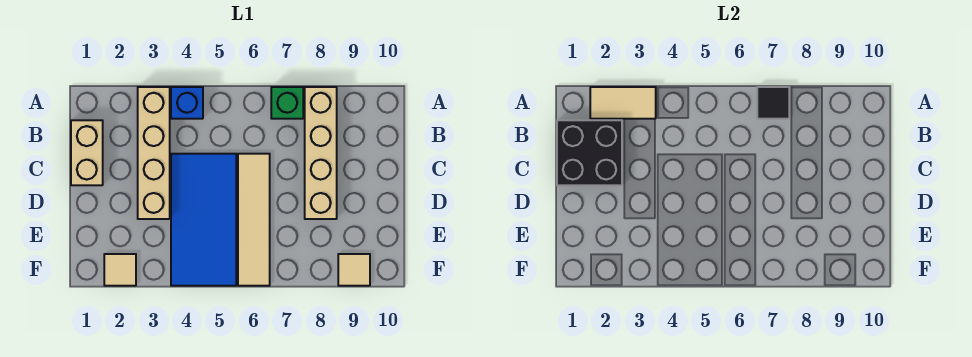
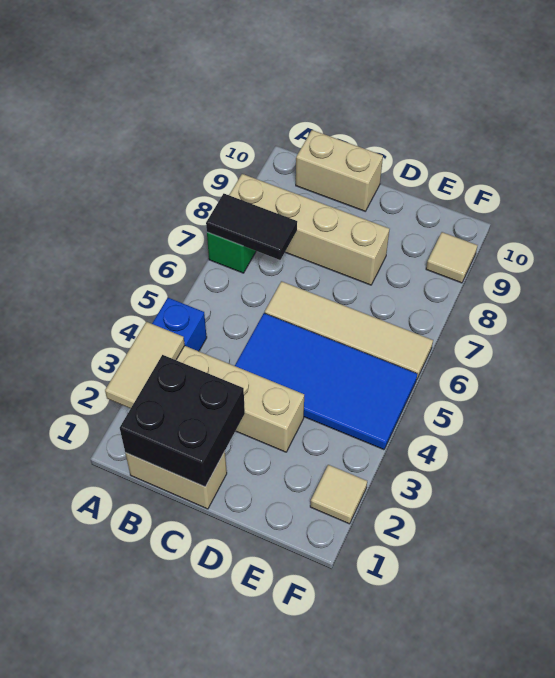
black tile A7 level 2 -> black tile A7:B7 level 2
none -> tan brick B10:C10 level 1

